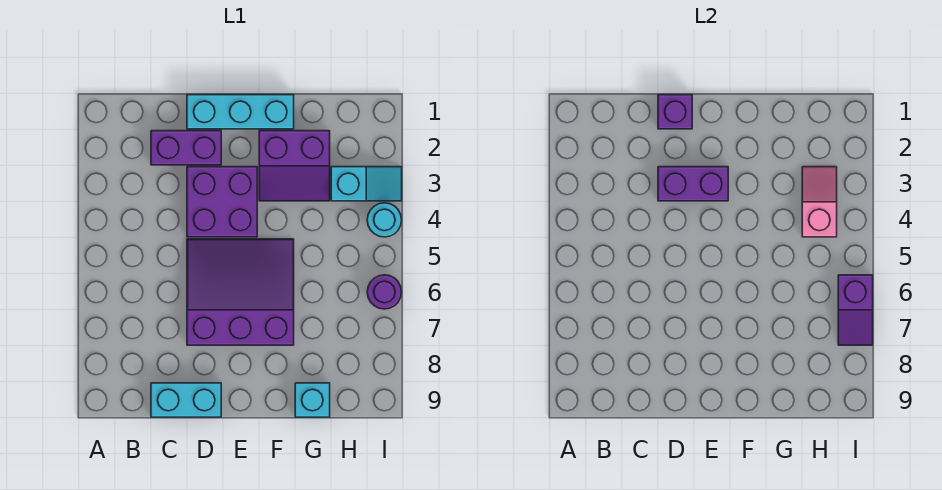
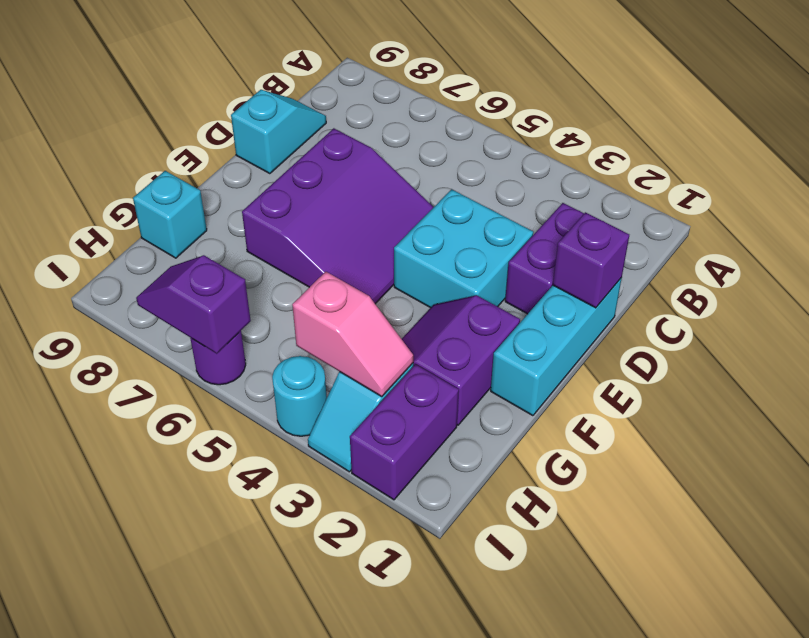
cyan brick C9:D9 level 1 -> cyan slope C9:D9 level 1 top D
purple brick D3:E4 level 1 -> cyan brick D3:E4 level 1
purple brick D3:E3 level 2 -> purple brick H2:I2 level 1

